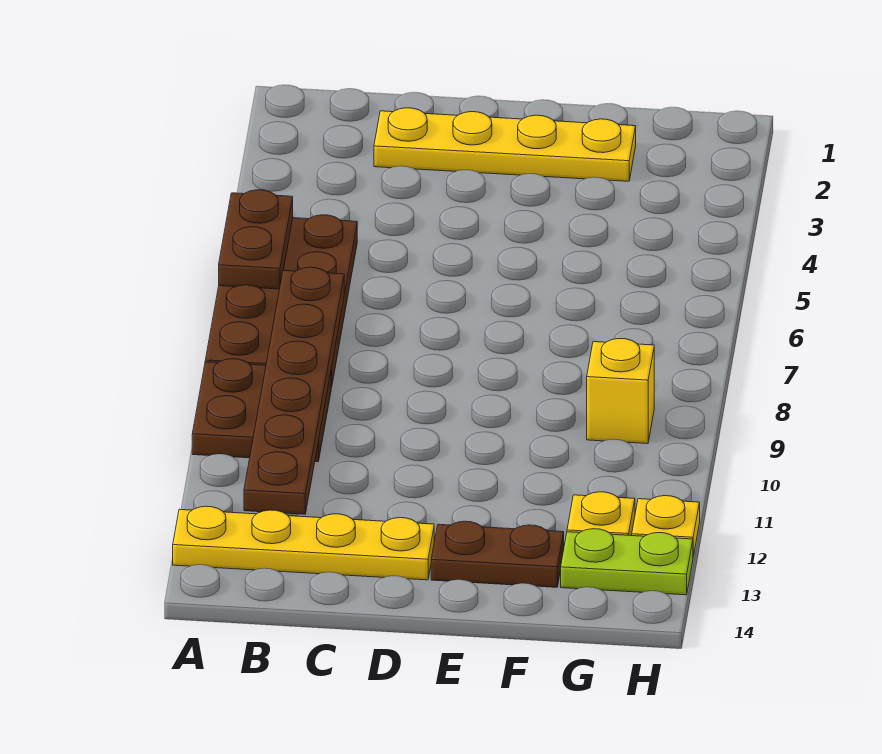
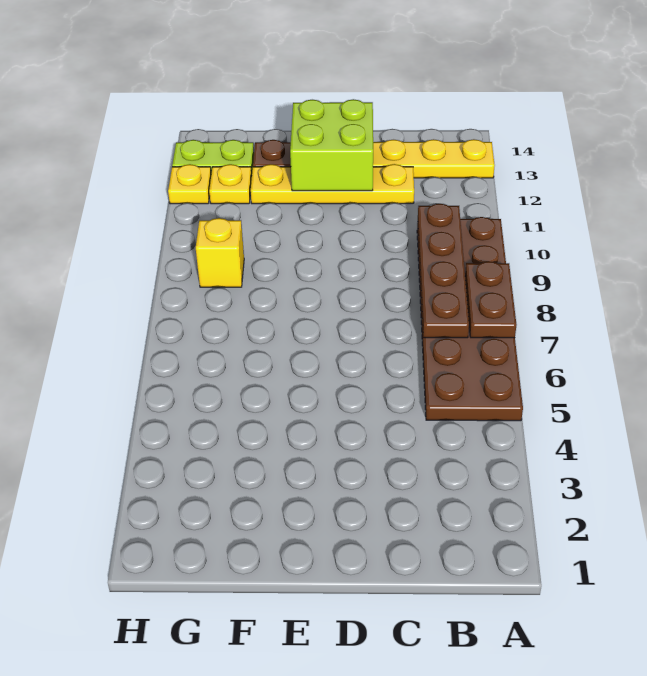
brown plate A5:A6 level 2 -> brown plate A7:A8 level 2
brown plate B7:B12 level 2 -> brown plate B7:B10 level 2
yellow plate C2:F2 level 1 -> yellow plate C12:F12 level 1
none -> lime brick D12:E13 level 2

